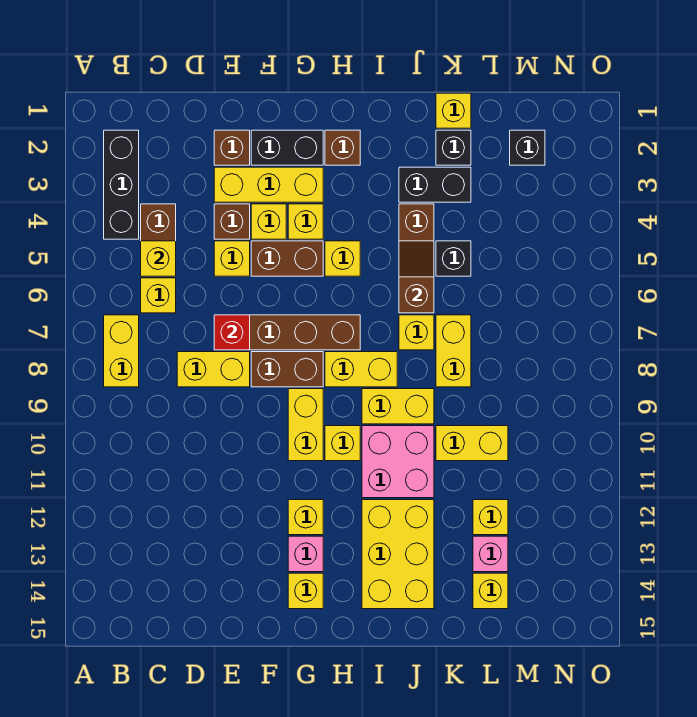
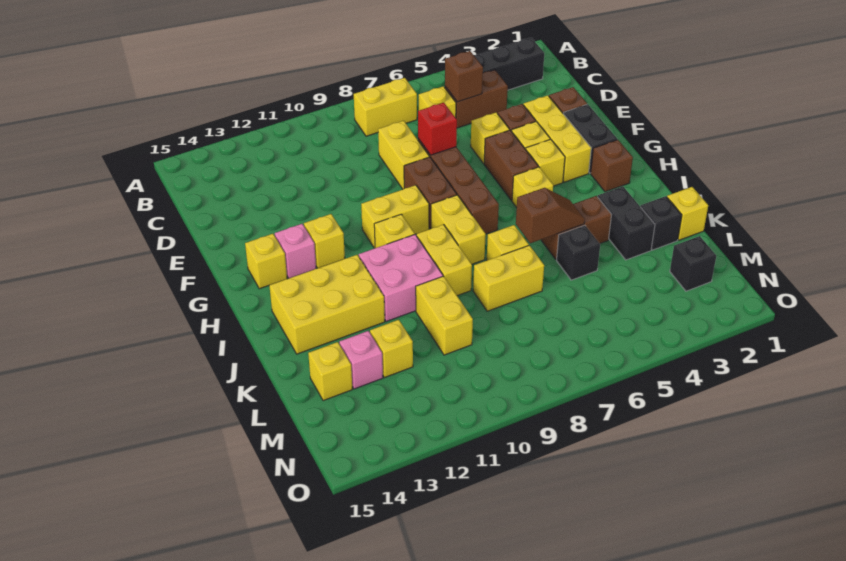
yellow brick C5 level 2 -> brown brick C5 level 2

